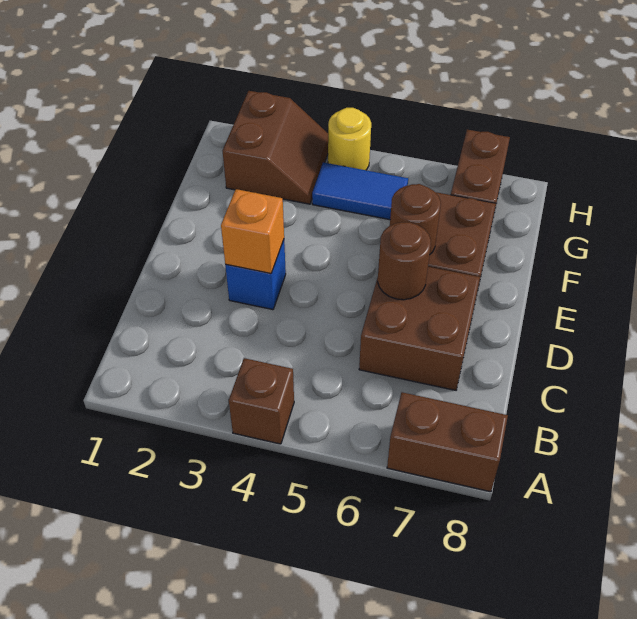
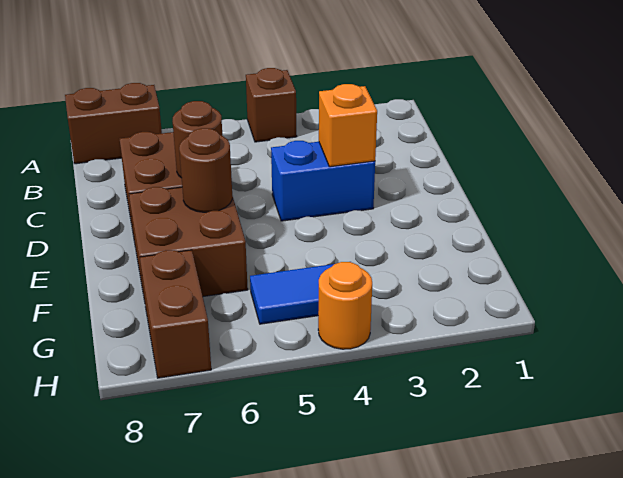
blue brick D3 level 1 -> blue brick D3:D4 level 1
brown slope G2:H3 level 1 top 2 -> none
yellow round brick H4 level 1 -> orange round brick H4 level 1

